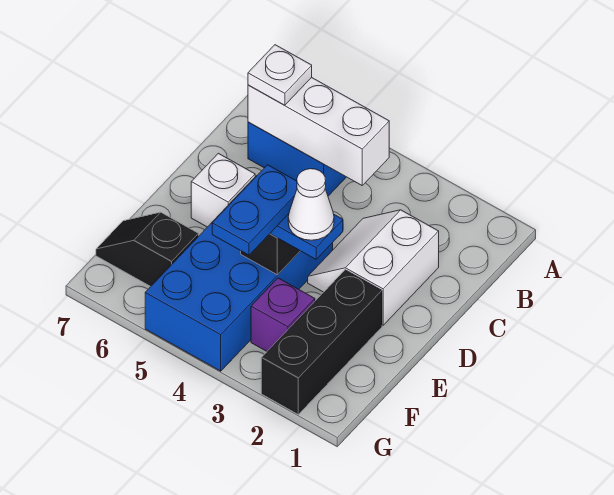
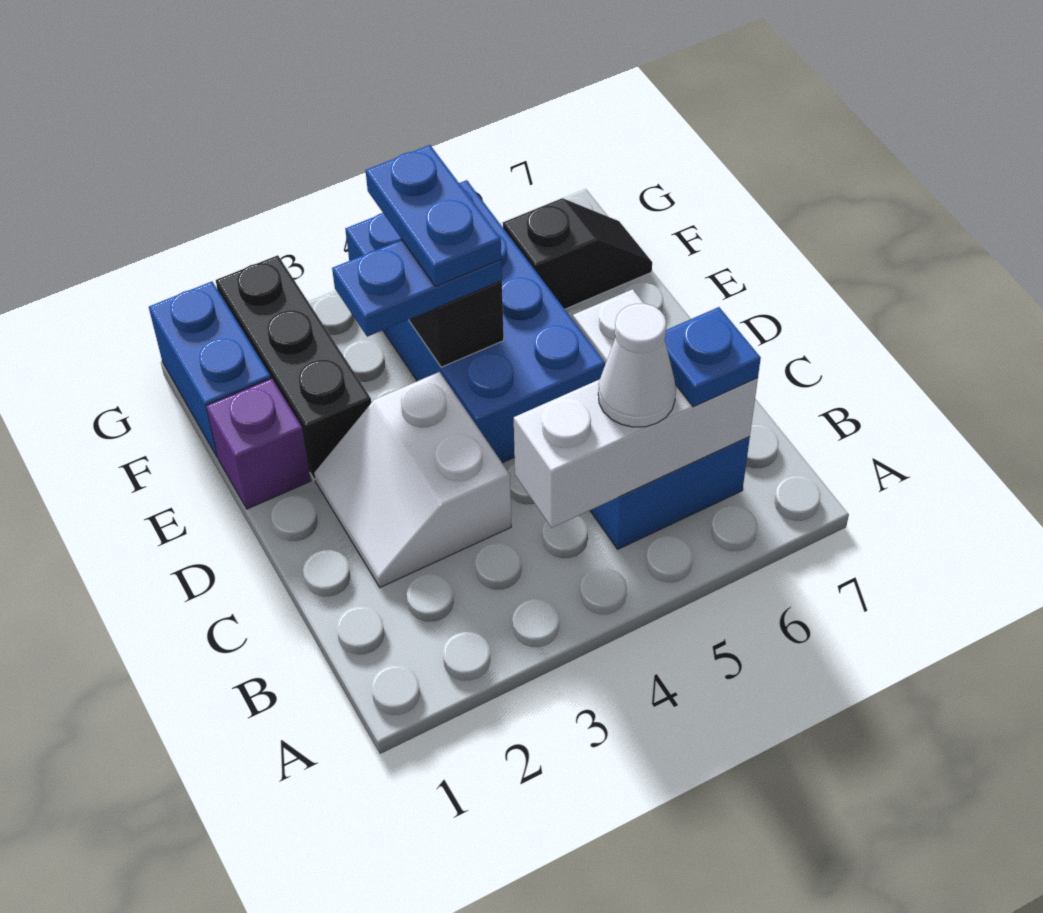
white plate B6 level 3 -> blue plate B6 level 3
white slope C2:D3 level 1 top 2 -> white slope C2:D3 level 1 top 3
white cone E3 level 4 -> white cone B5 level 3
none -> blue brick F1:G1 level 1
purple brick F3 level 1 -> purple brick E1 level 1

